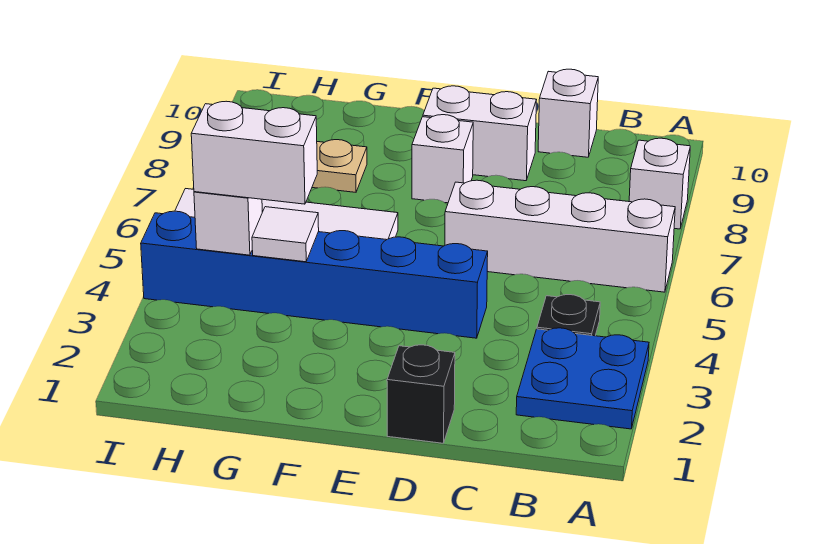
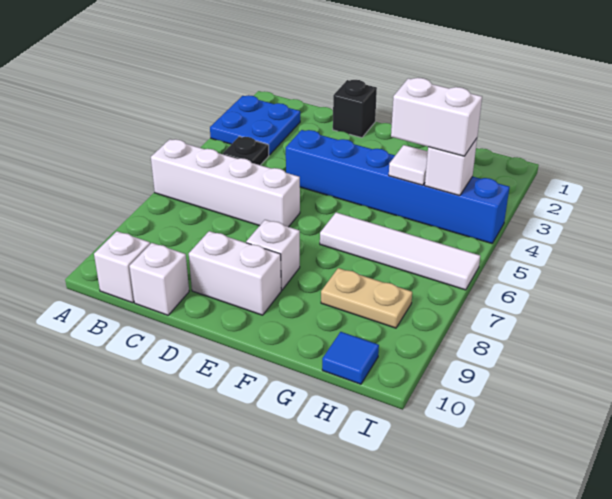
white brick A8 level 1 -> white brick B10 level 1
none -> blue tile H10 level 1

